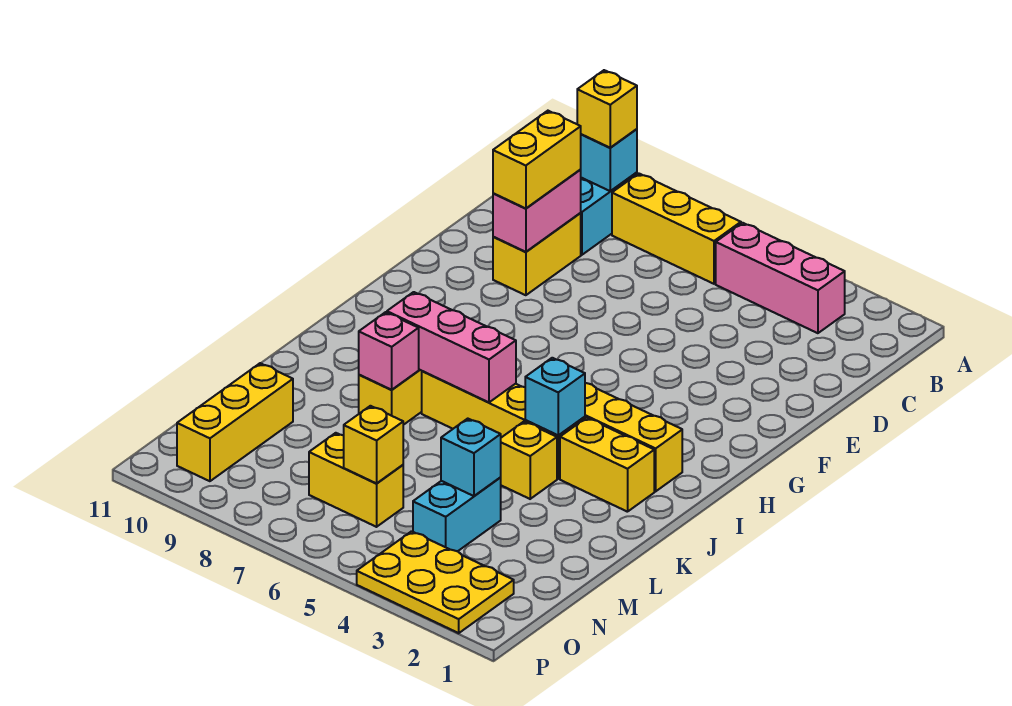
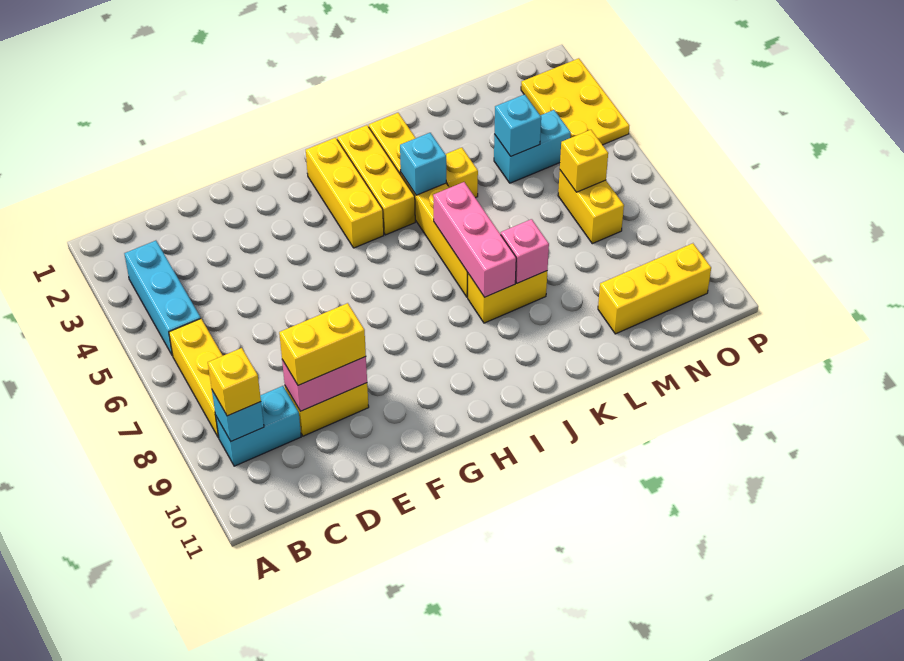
pink brick B3:B5 level 1 -> cyan brick B3:B5 level 1
none -> yellow brick H2:H4 level 1

